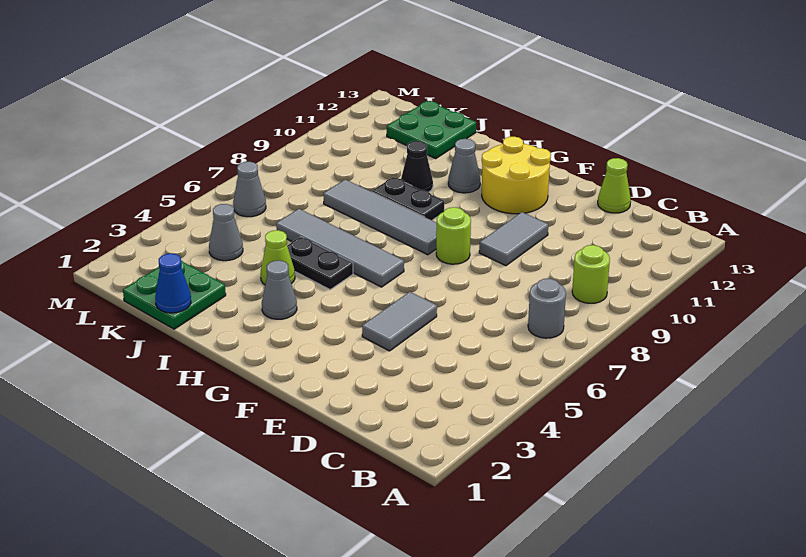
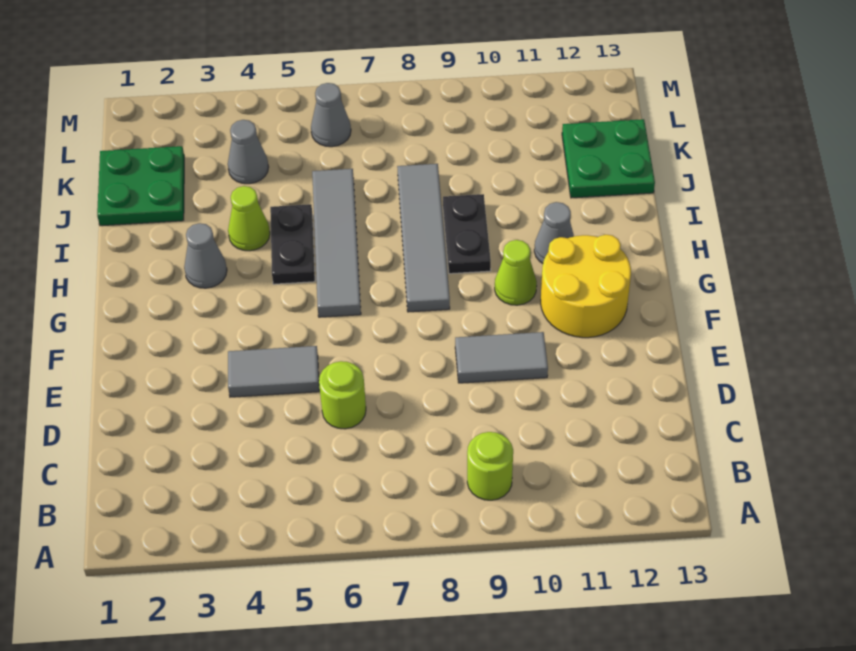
grey round brick B7 level 1 -> none
lime cone D13 level 1 -> lime cone G10 level 1
lime round brick F8 level 1 -> lime round brick D6 level 1
black cone I10 level 1 -> none
blue cone J1 level 2 -> none

